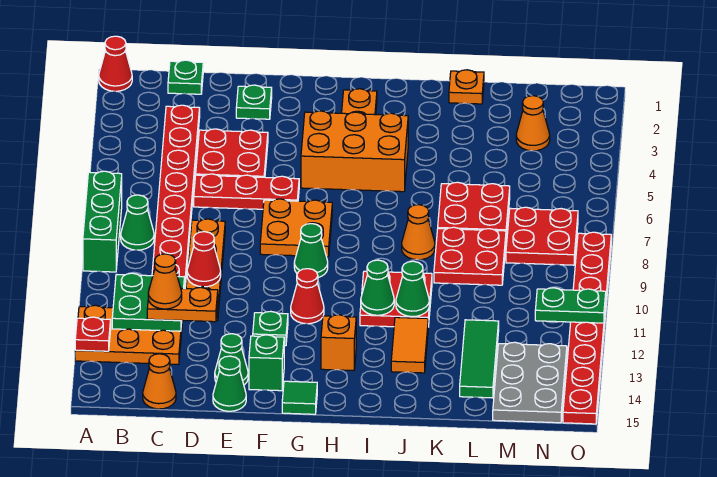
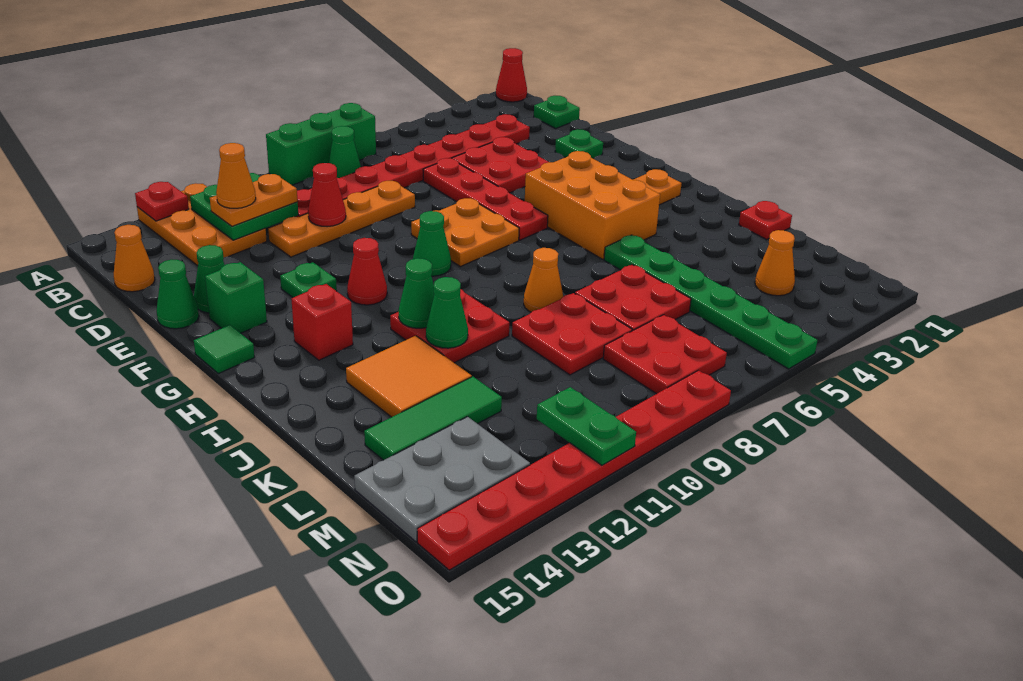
orange plate C12:D12 level 3 -> orange plate C11:C12 level 3
red plate D6:F6 level 1 -> red plate D6:G6 level 1
orange brick H13 level 1 -> red brick H13 level 1
none -> green plate J5:O5 level 1
orange tile J12:J13 level 1 -> orange tile J12:K13 level 1
orange plate K1 level 1 -> red plate K1 level 1

